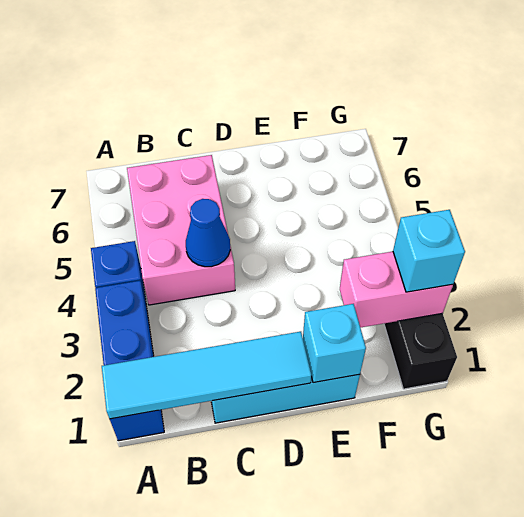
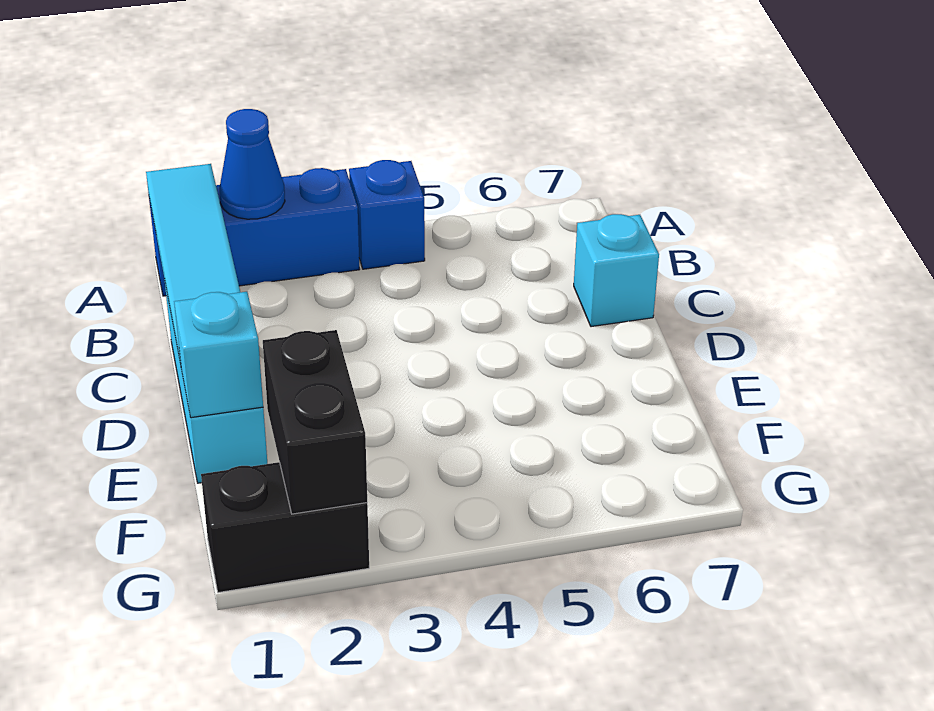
pink brick B4:C6 level 1 -> none
blue cone C4 level 2 -> blue cone A2 level 2
pink brick F2:G2 level 2 -> black brick F2:G2 level 2
cyan brick G2 level 3 -> cyan brick C7 level 1

